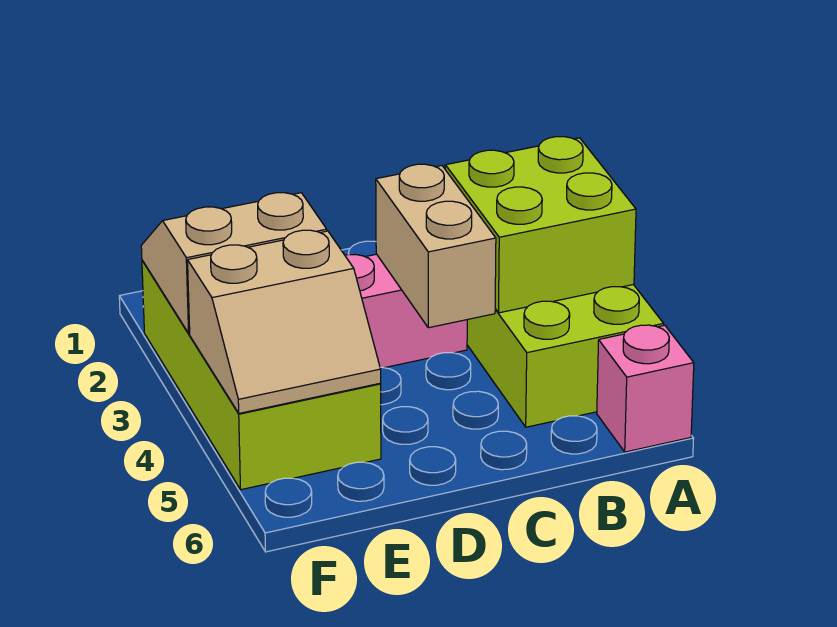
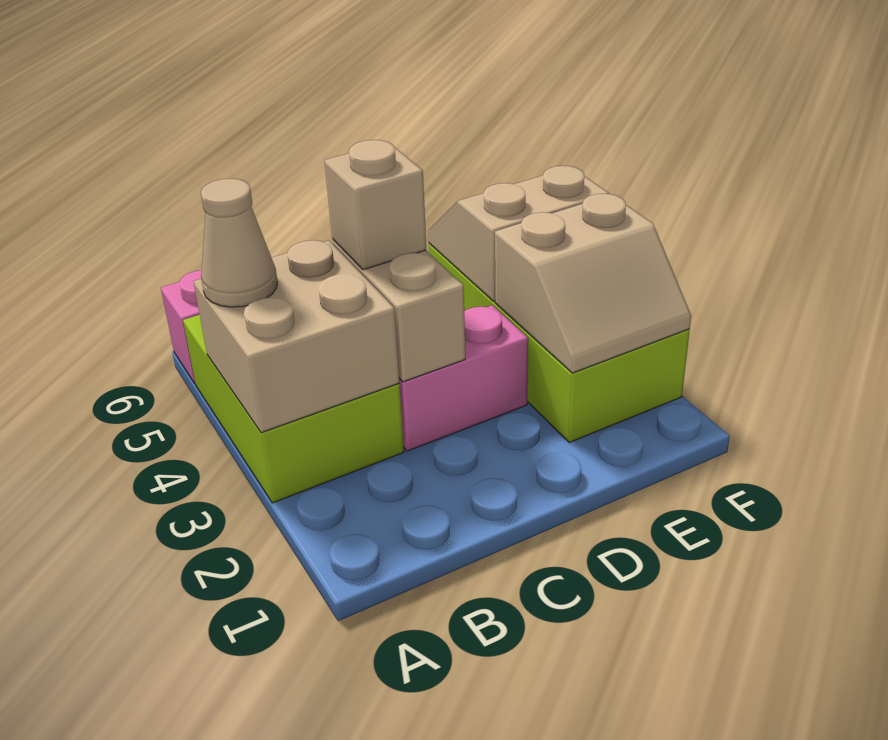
lime brick A3:B4 level 2 -> tan brick A3:B4 level 2
none -> tan cone A4 level 3
none -> tan brick C4 level 3

